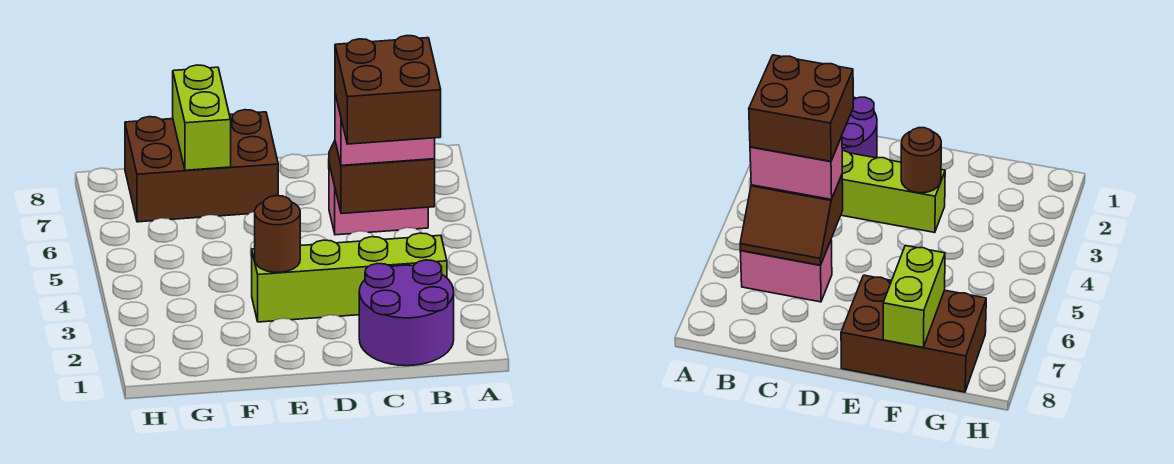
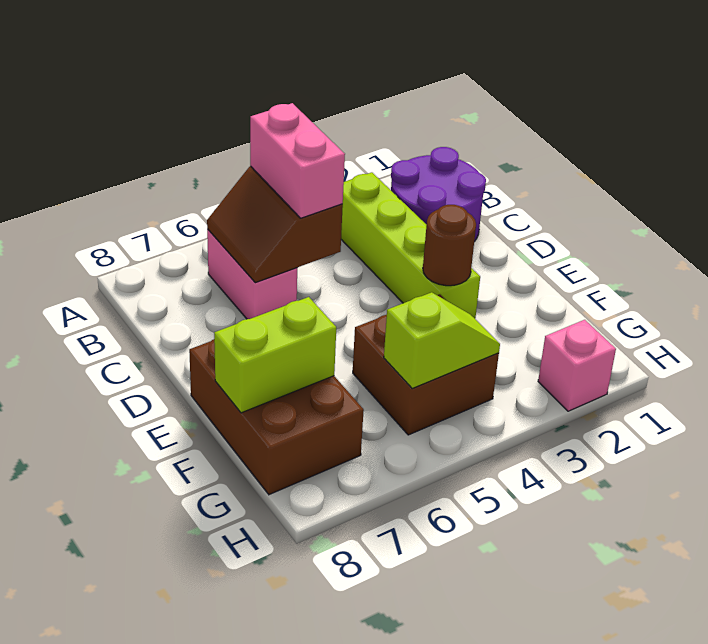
brown brick B4:C5 level 4 -> brown brick F4:G5 level 1
none -> lime slope G4:G5 level 2 top 5
none -> pink brick H2 level 1

